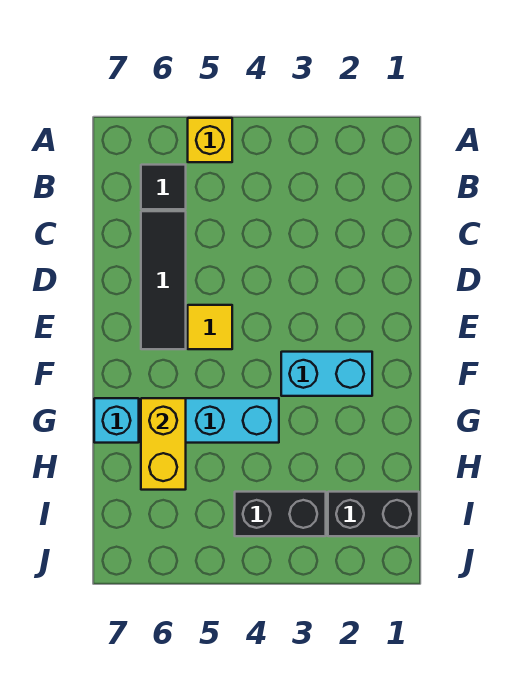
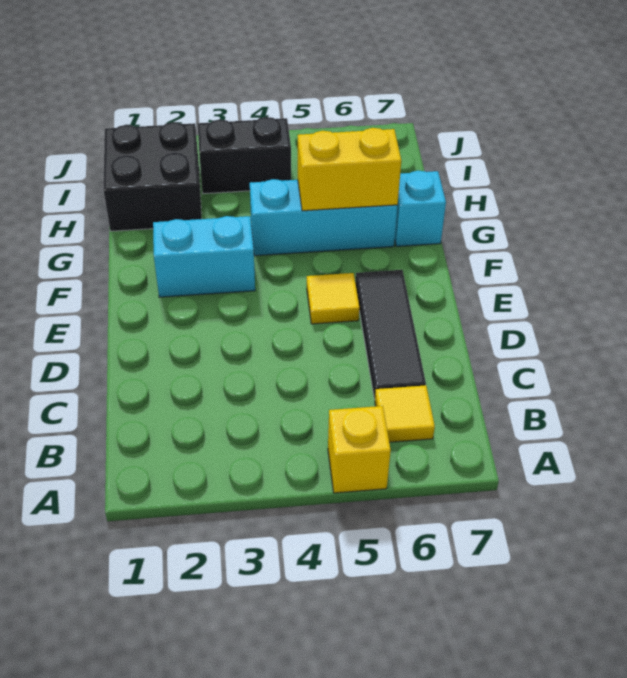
black tile B6 level 1 -> yellow tile B6 level 1
yellow brick G6:H6 level 2 -> yellow brick G5:G6 level 2
black brick I1:I2 level 1 -> black brick H1:I2 level 1

